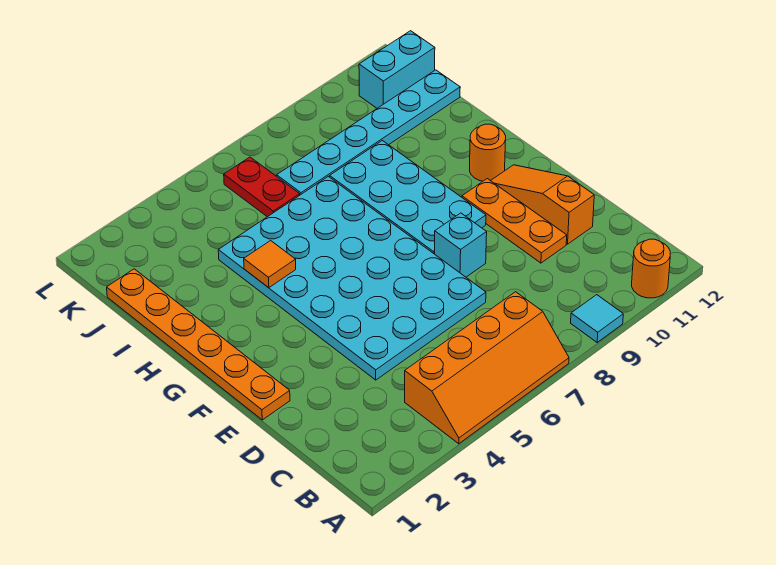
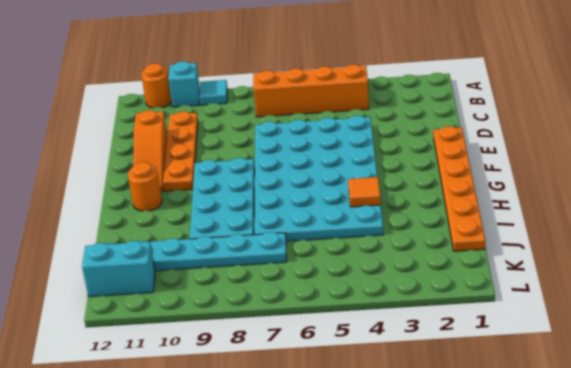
orange plate D10:F10 level 1 -> orange plate C10:F10 level 1
cyan brick E8 level 1 -> cyan brick A10 level 1
red plate J6:K6 level 1 -> none

